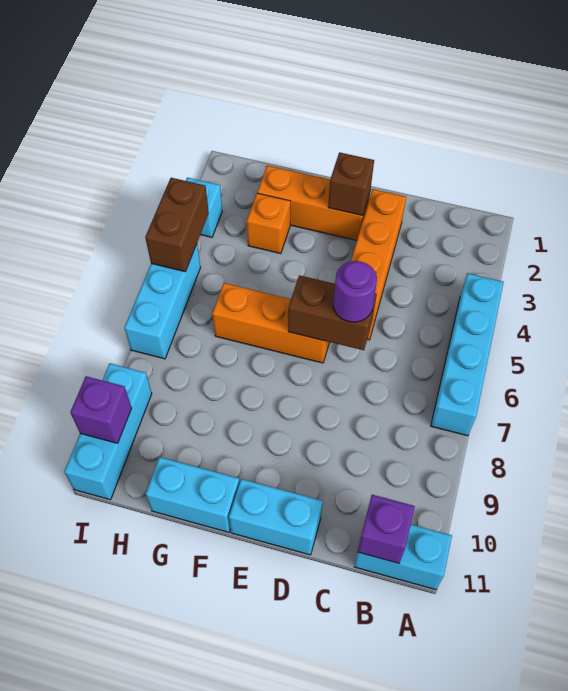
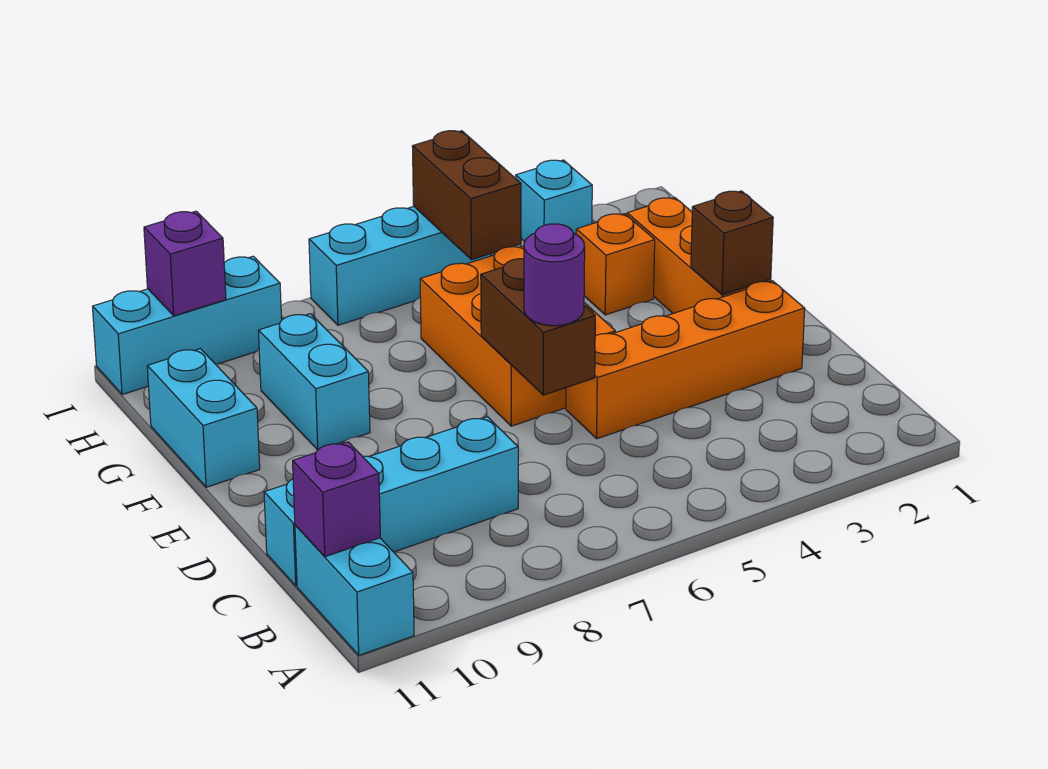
cyan brick A4:A7 level 1 -> cyan brick C8:C11 level 1
cyan brick D11:E11 level 1 -> cyan brick F9:G9 level 1
orange brick E6:G6 level 1 -> orange brick E5:G6 level 1
brown brick I4:I5 level 2 -> brown brick H5:I5 level 2

